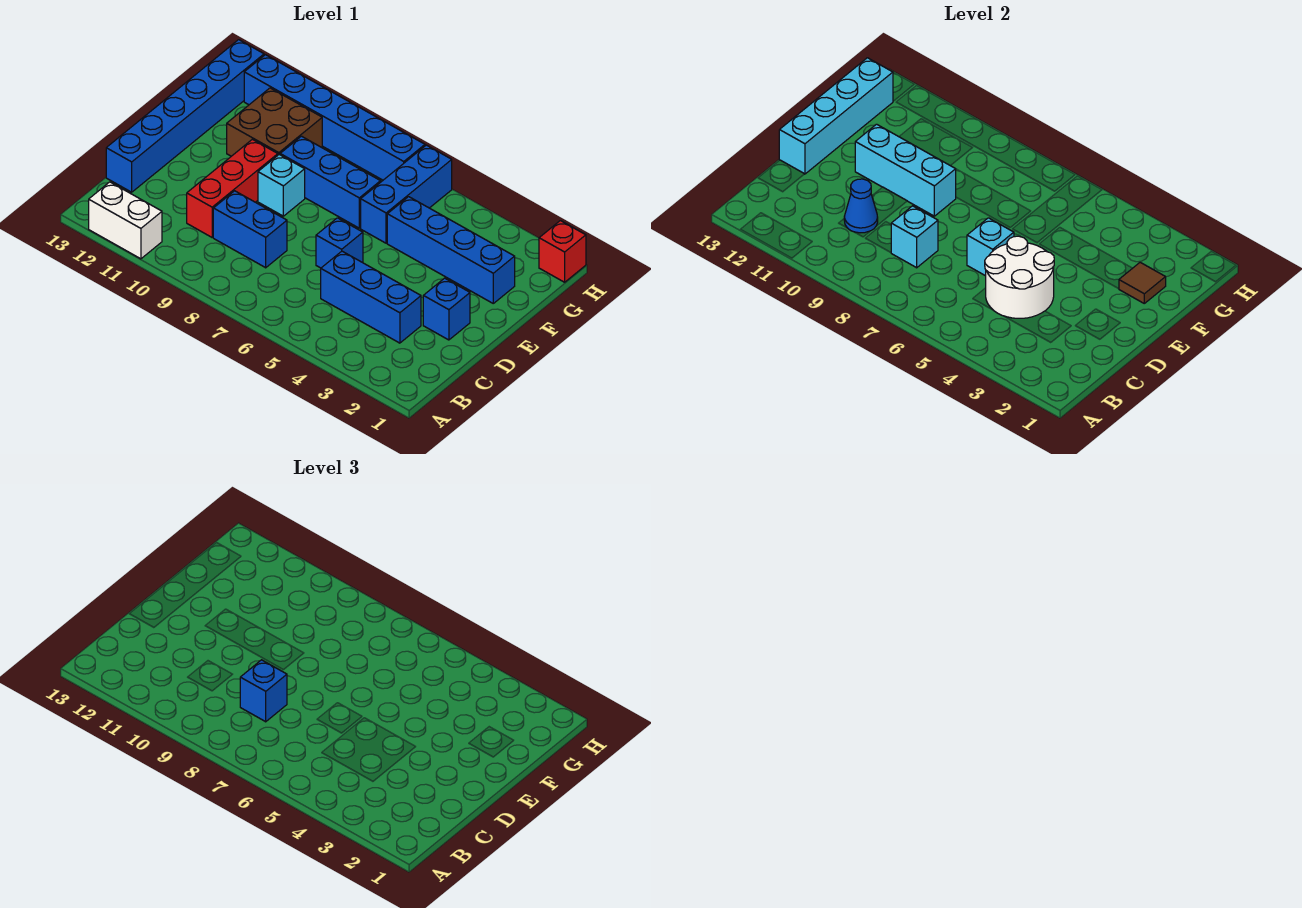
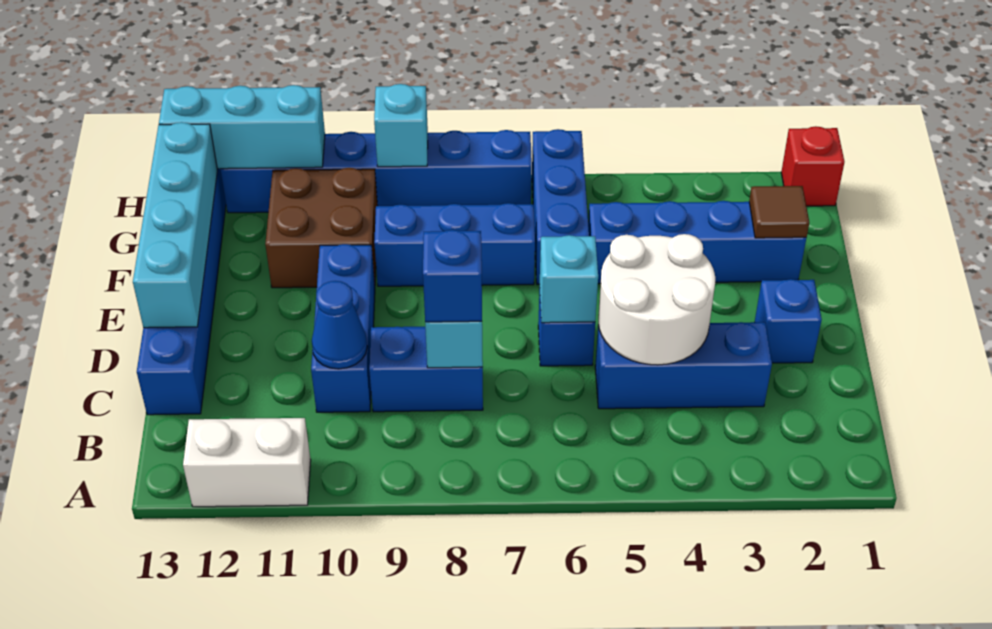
red brick C10:E10 level 1 -> blue brick C10:E10 level 1
cyan brick E9 level 1 -> cyan brick H9 level 2
cyan brick E9:E11 level 2 -> cyan brick H11:H13 level 2

